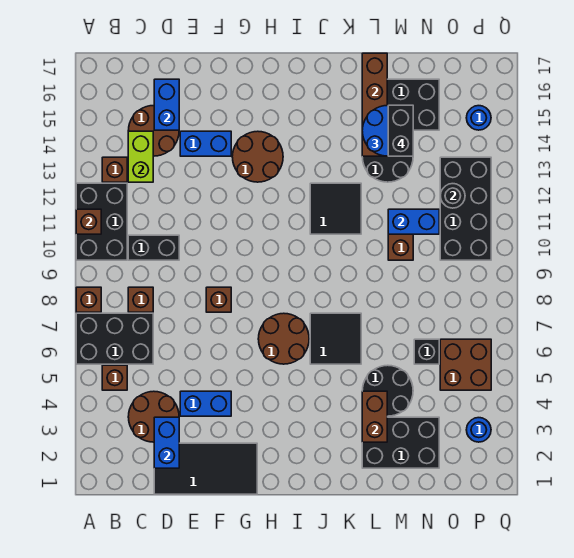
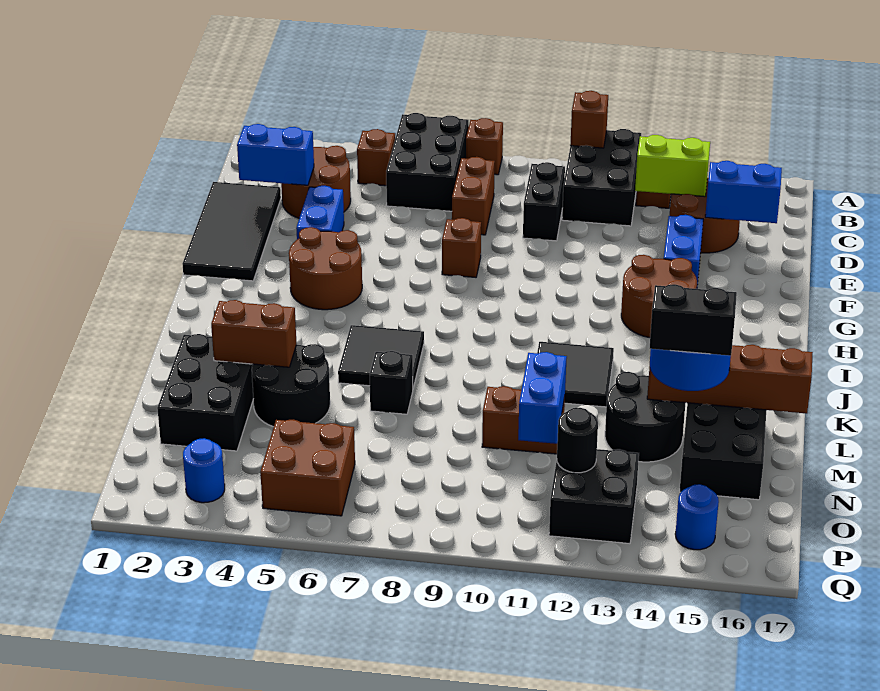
black brick A10:B12 level 1 -> black brick A11:C12 level 1
brown brick C8 level 1 -> brown brick C8:D8 level 1
brown round brick H6:I7 level 1 -> brown round brick G4:H5 level 1
black brick N6 level 1 -> black brick L7 level 1
black brick O10:P13 level 1 -> black brick O12:P13 level 1

